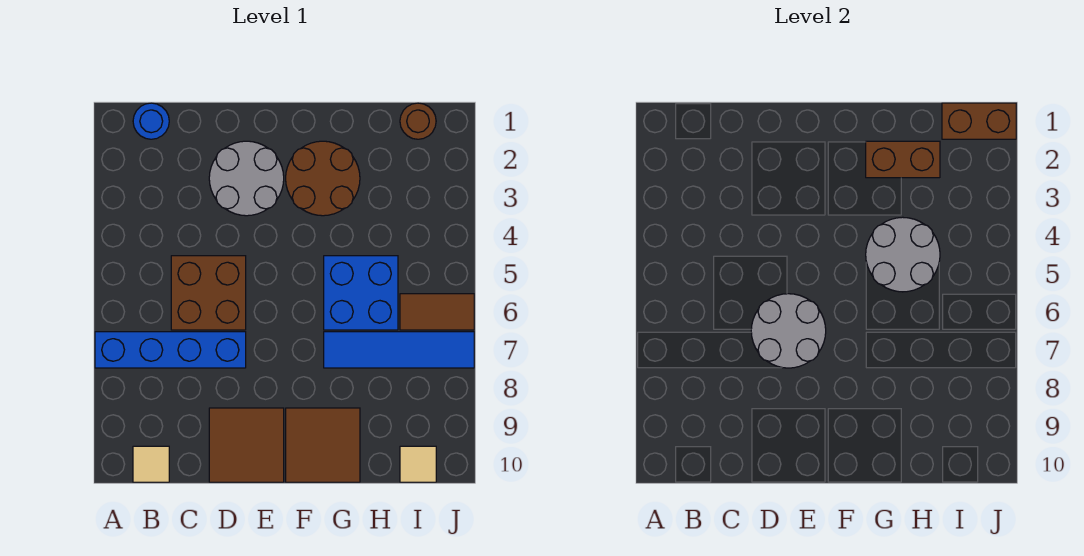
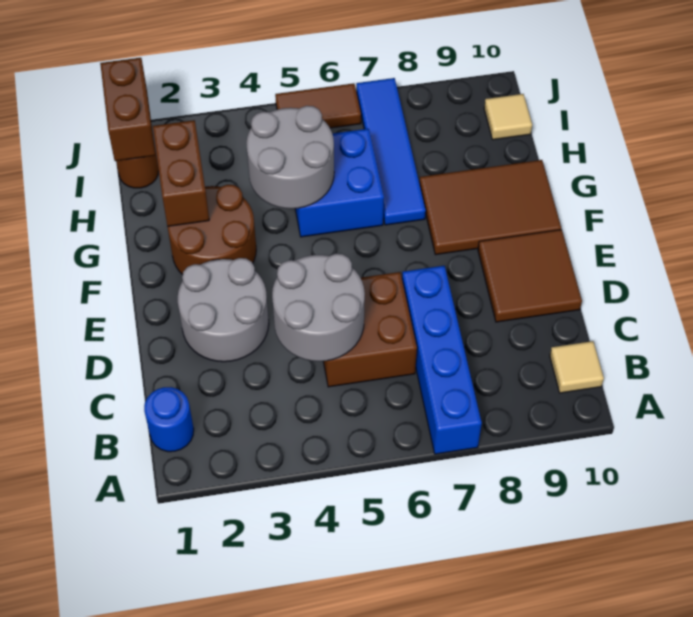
grey round brick D6:E7 level 2 -> grey round brick C4:D5 level 2
brown tile F9:G10 level 1 -> brown tile F8:G10 level 1
brown tile I6:J6 level 1 -> brown tile J5:J6 level 1

